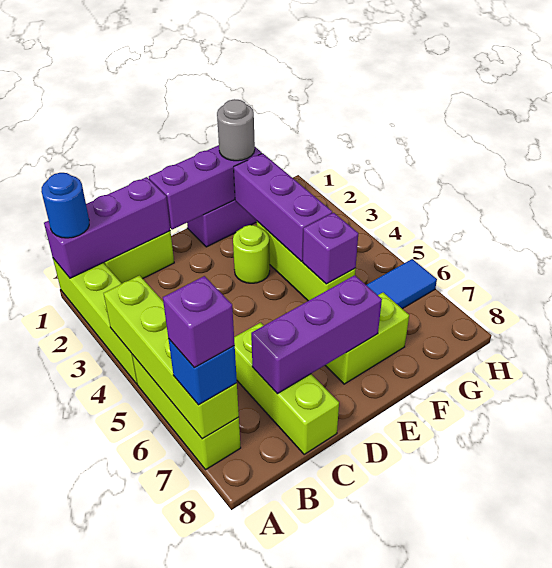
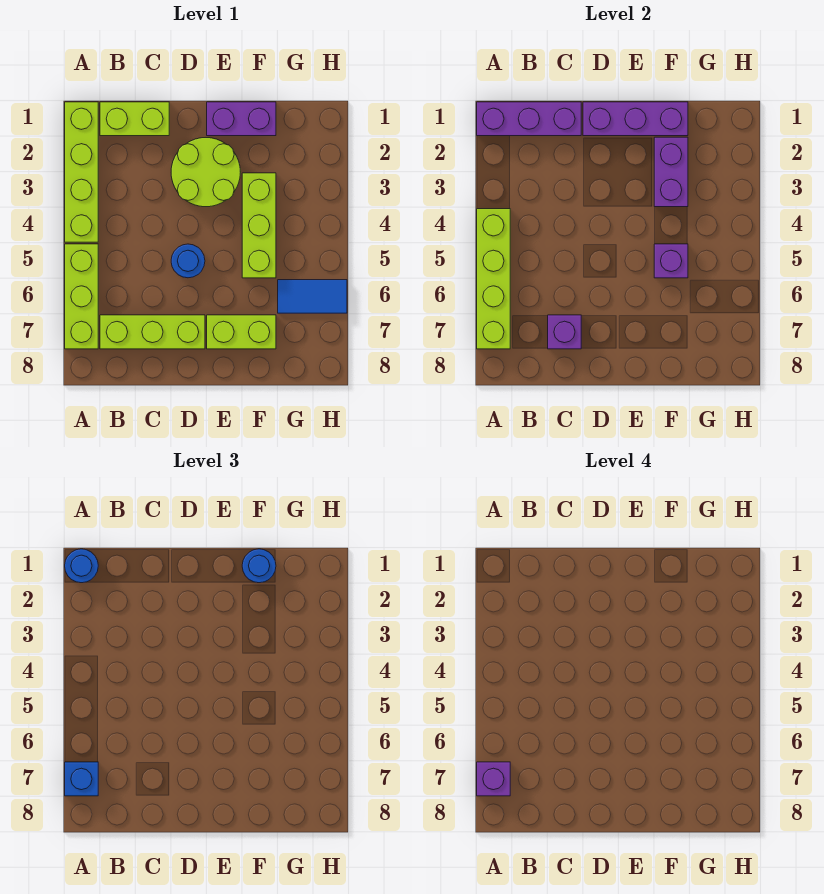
lime brick C6:C8 level 1 -> lime brick B7:D7 level 1
purple brick C7:E7 level 2 -> purple brick C7 level 2
none -> blue round brick D5 level 1
lime round brick E3 level 1 -> lime round brick D2:E3 level 1
grey round brick F1 level 3 -> blue round brick F1 level 3
purple brick F2:F4 level 2 -> purple brick F2:F3 level 2

